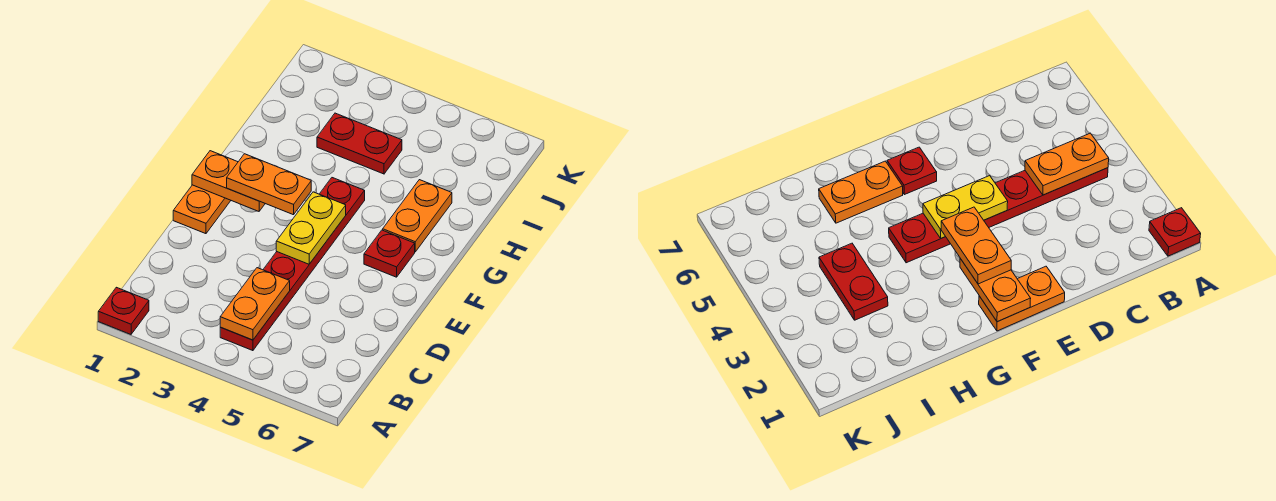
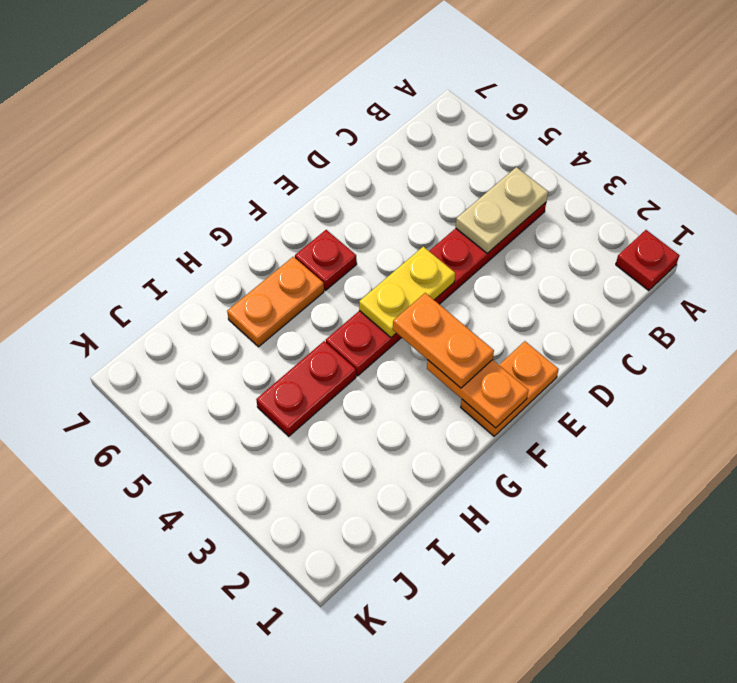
orange plate B4:C4 level 2 -> tan plate B4:C4 level 2
red plate I3:I4 level 1 -> red plate H4:I4 level 1

